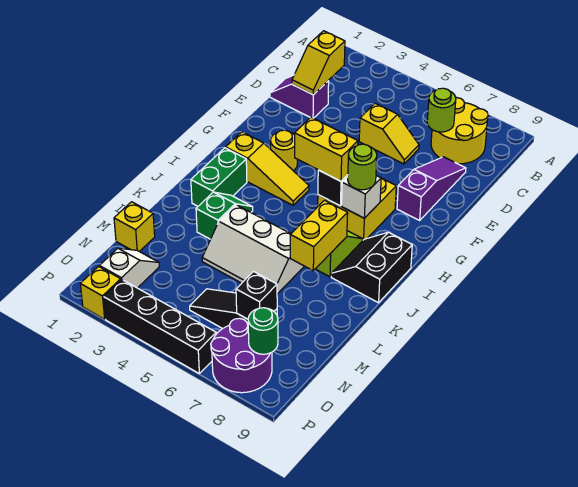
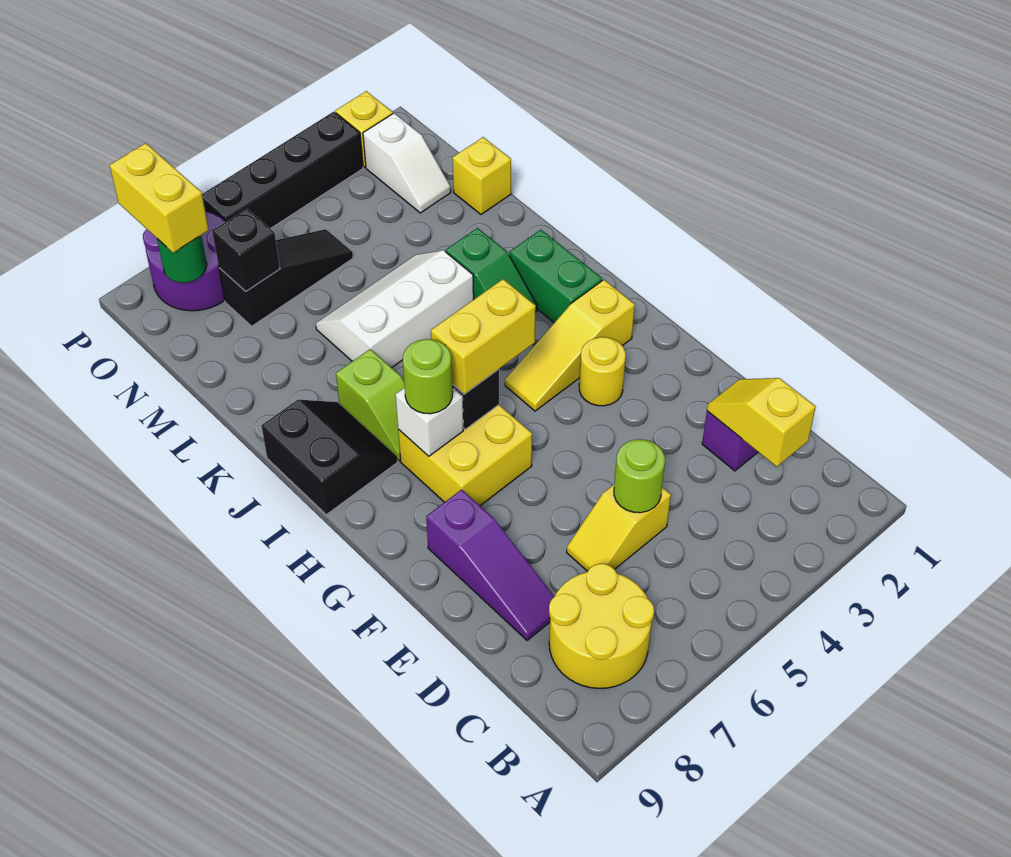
lime round brick C7 level 2 -> lime round brick D5 level 2
yellow brick J7:K7 level 2 -> yellow brick O8:P8 level 3

